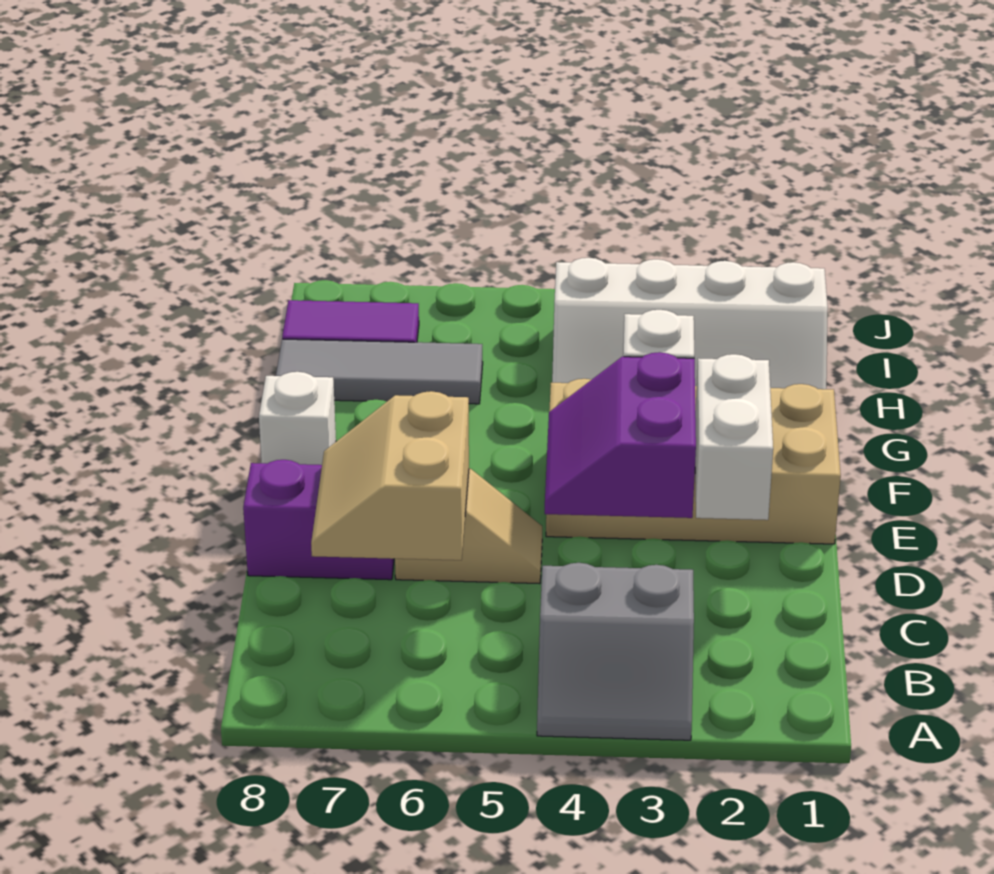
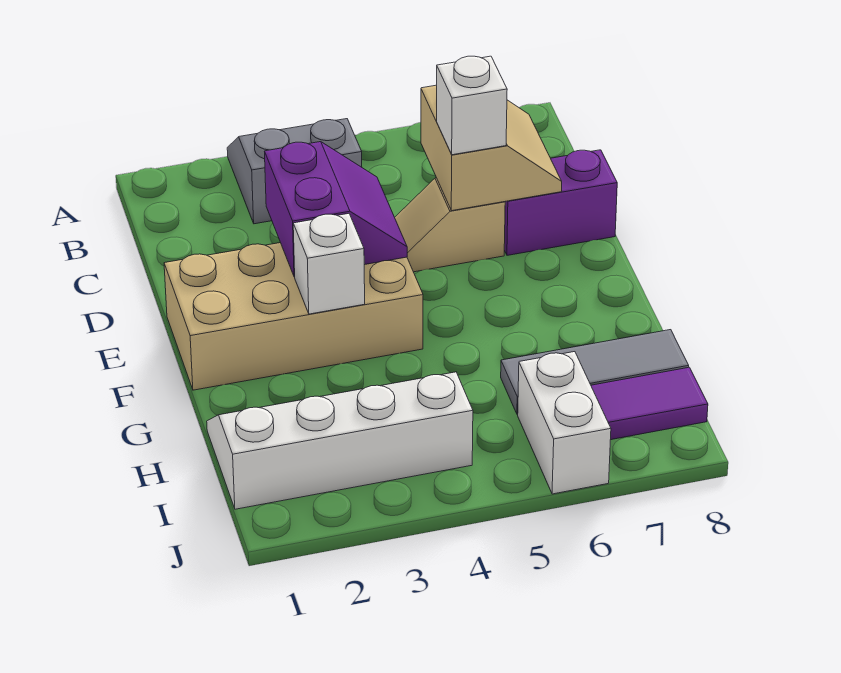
white brick D2:E2 level 2 -> white brick I6:J6 level 1
white brick F8 level 1 -> white brick D6 level 3

